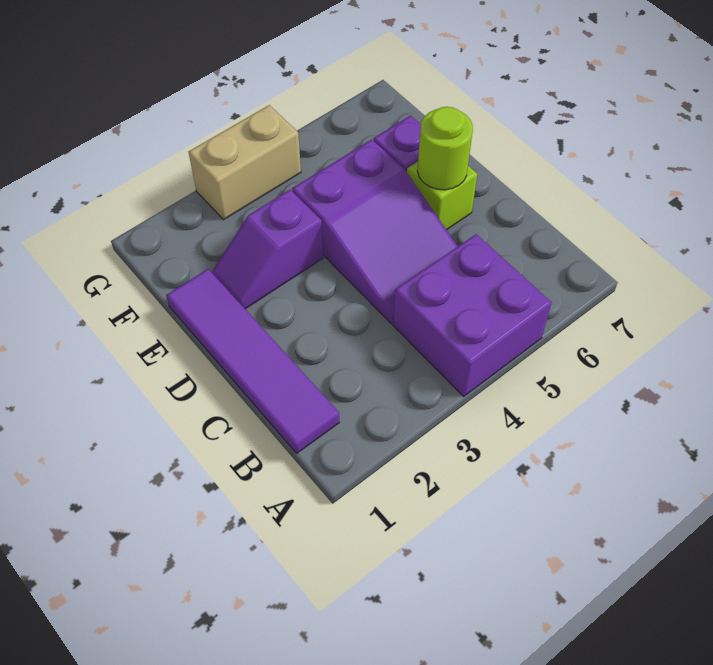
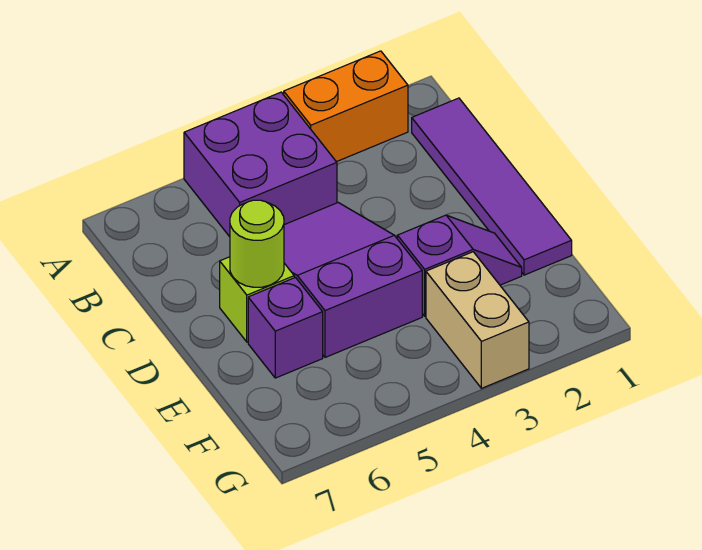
none -> orange brick A2:A3 level 1
tan brick G3:G4 level 1 -> tan brick F3:G3 level 1

